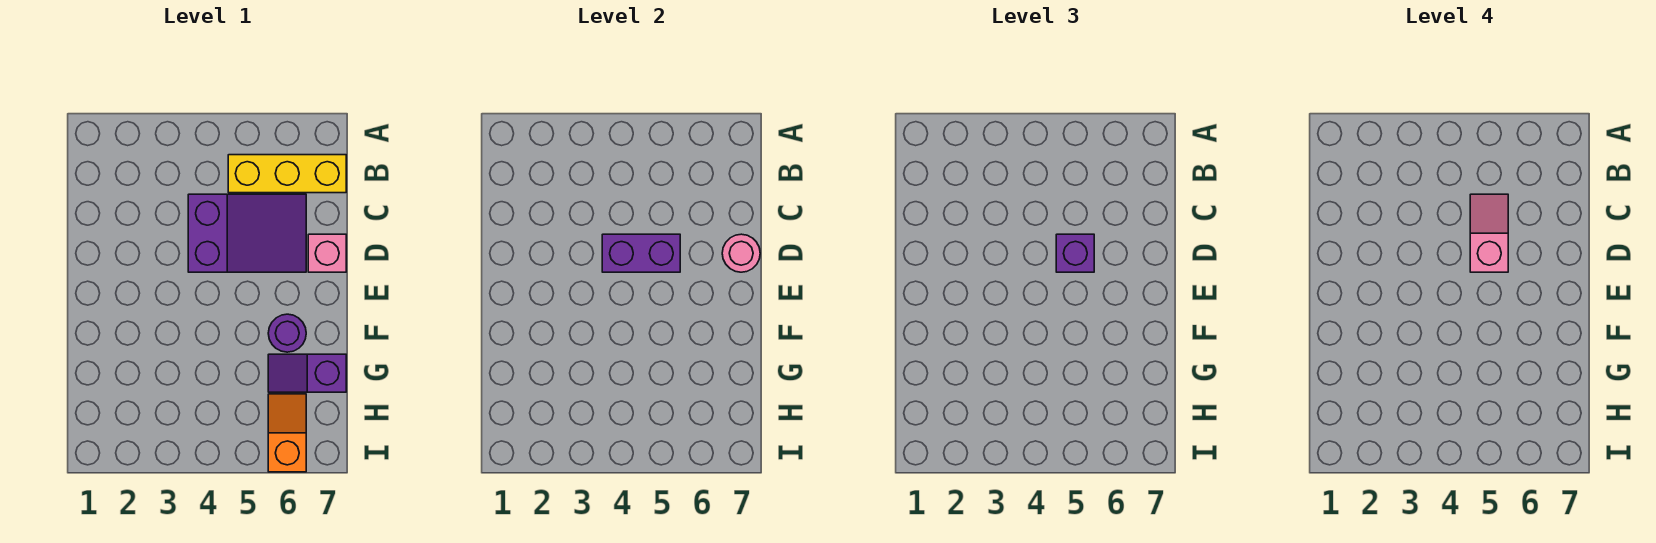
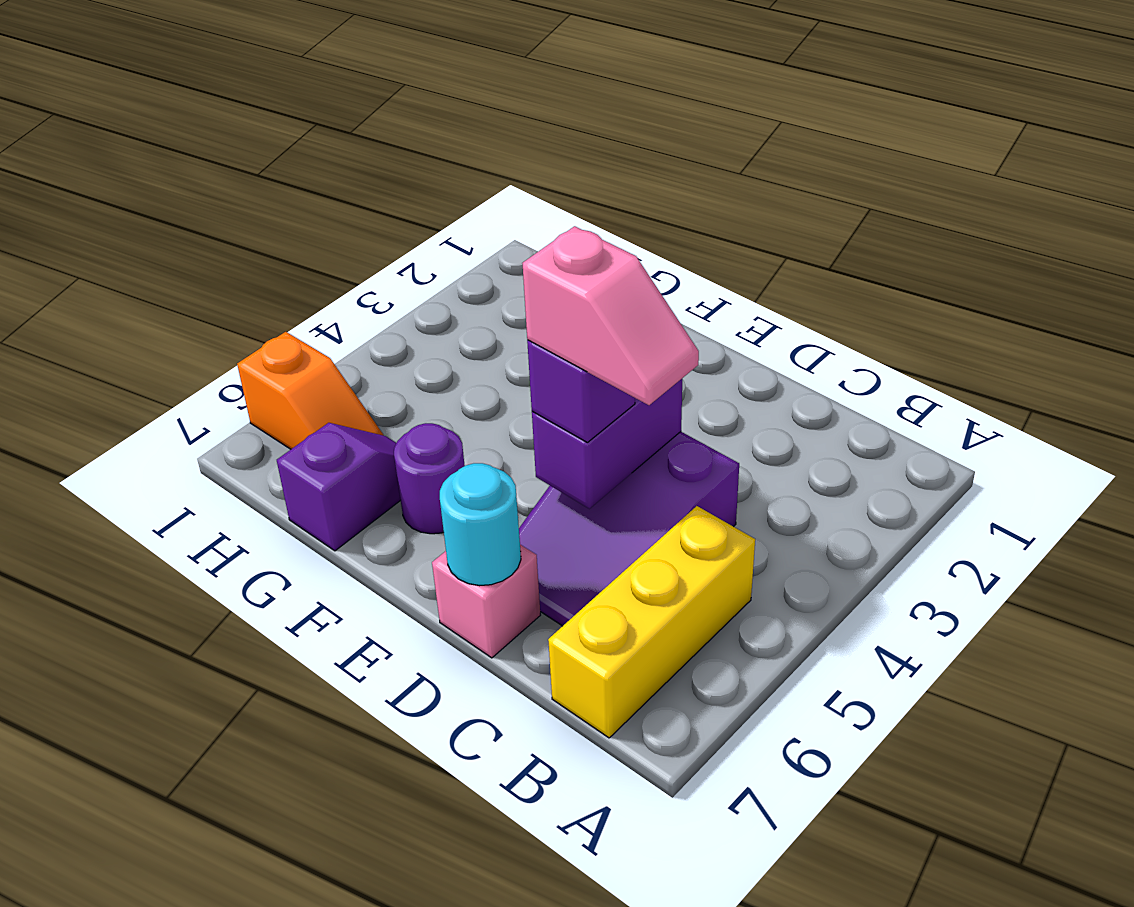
pink round brick D7 level 2 -> cyan round brick D7 level 2

